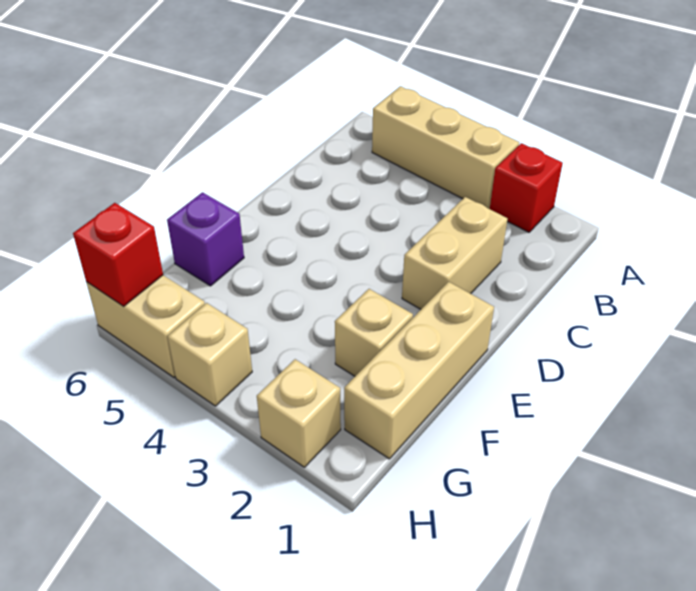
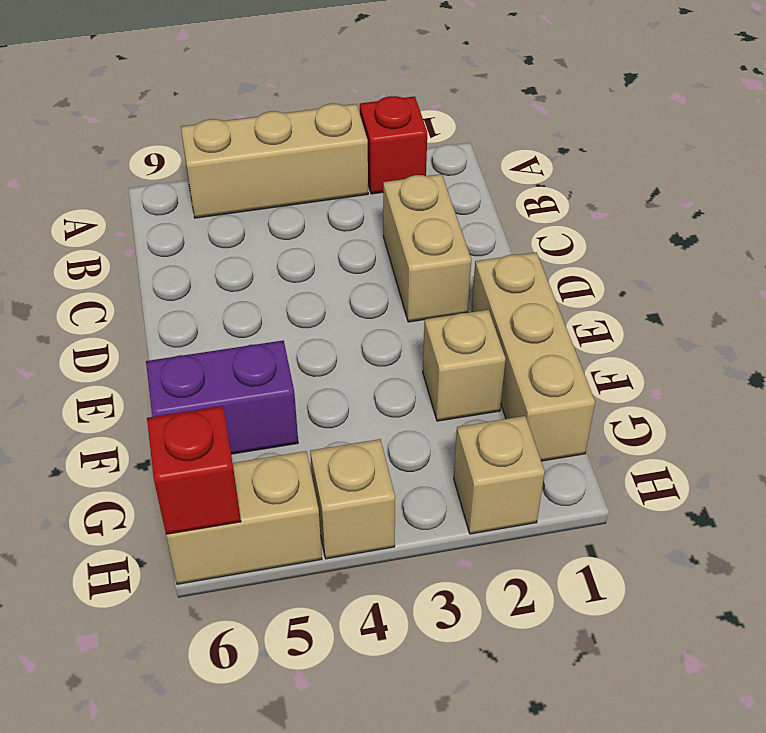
purple brick F6 level 1 -> purple brick F5:F6 level 1

